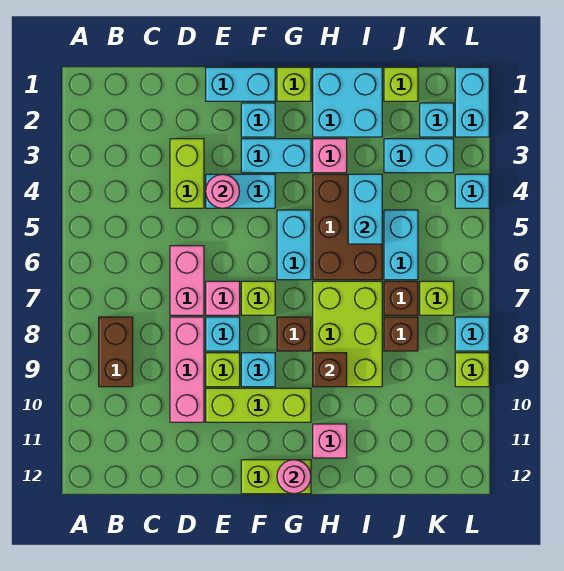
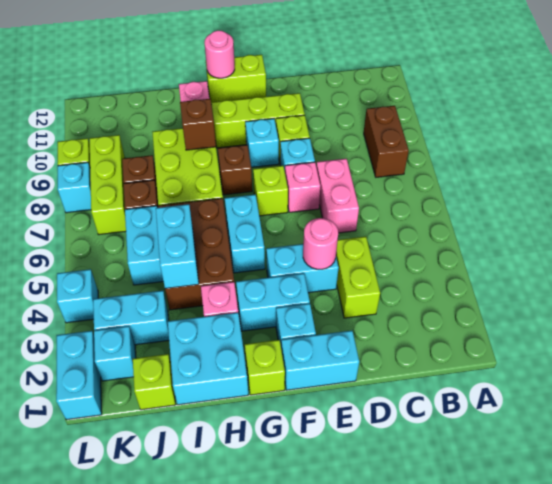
pink brick D8:D10 level 1 -> none
lime brick K7 level 1 -> lime brick K7:K9 level 1

